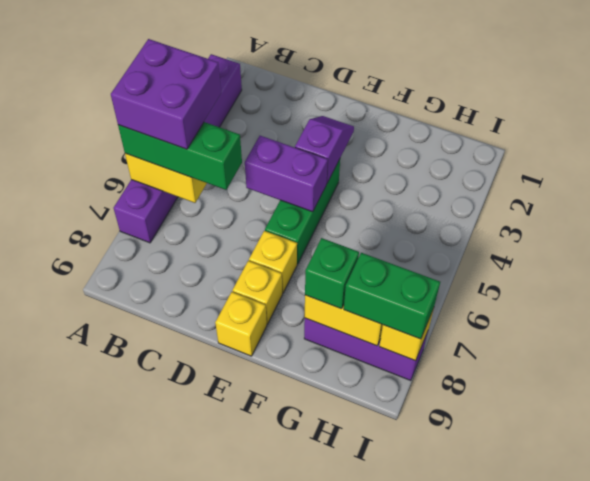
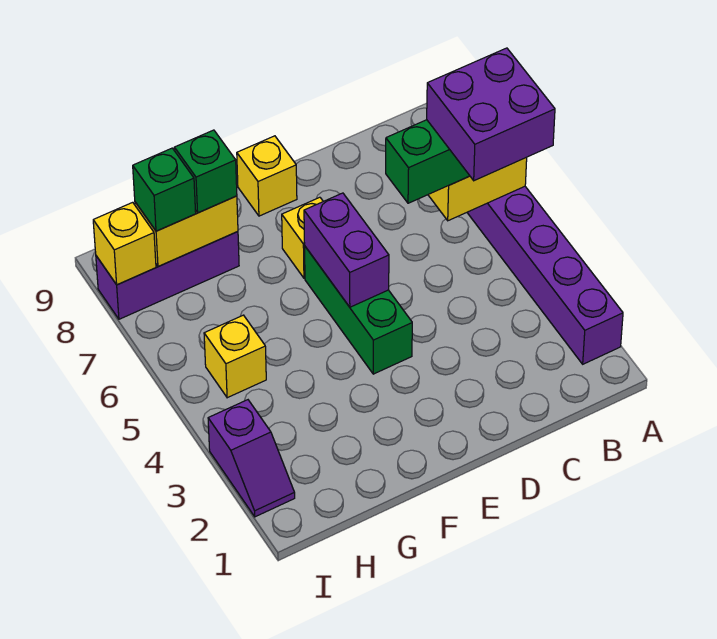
purple brick D5:E5 level 2 -> purple brick E5:E6 level 2
purple slope E3:E4 level 2 top 4 -> purple slope I2:I3 level 1 top 3
yellow brick E8 level 1 -> yellow brick H5 level 1
green brick H8:I8 level 3 -> green brick H8 level 3

